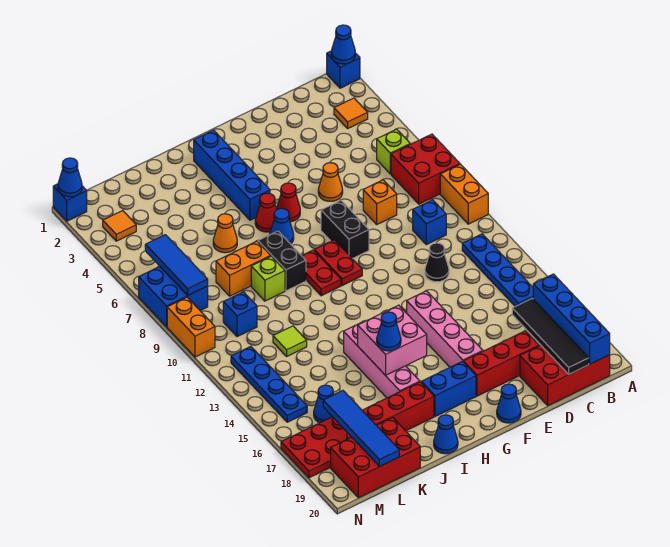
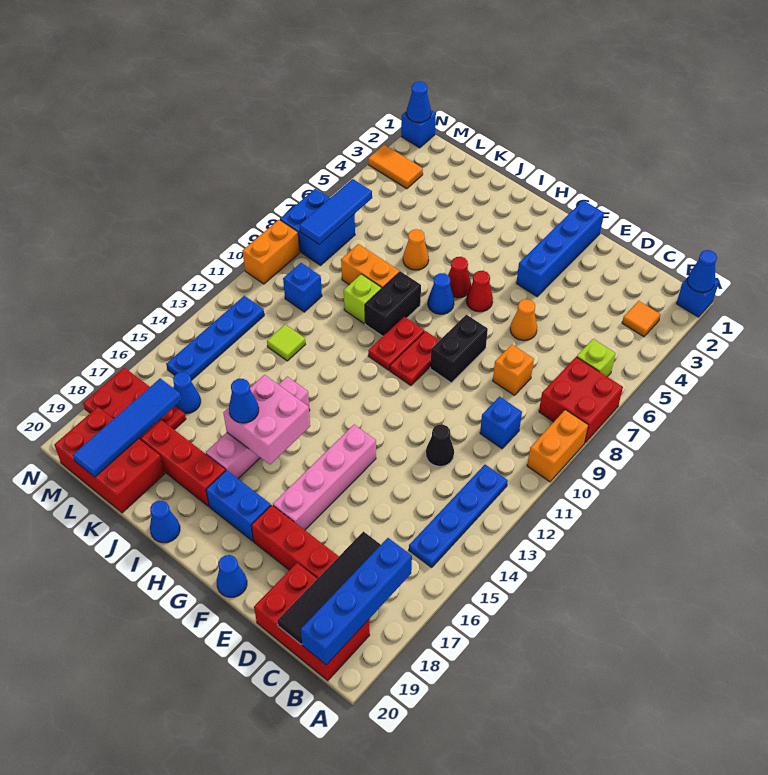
blue brick H2:H5 level 1 -> blue brick F1:F4 level 1
orange tile M3 level 1 -> orange tile M3:N3 level 1

